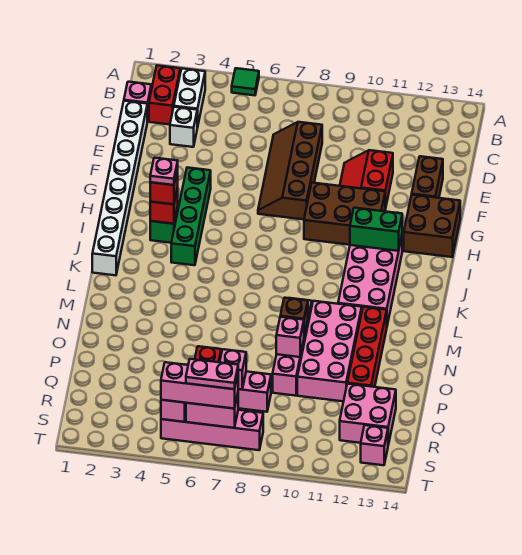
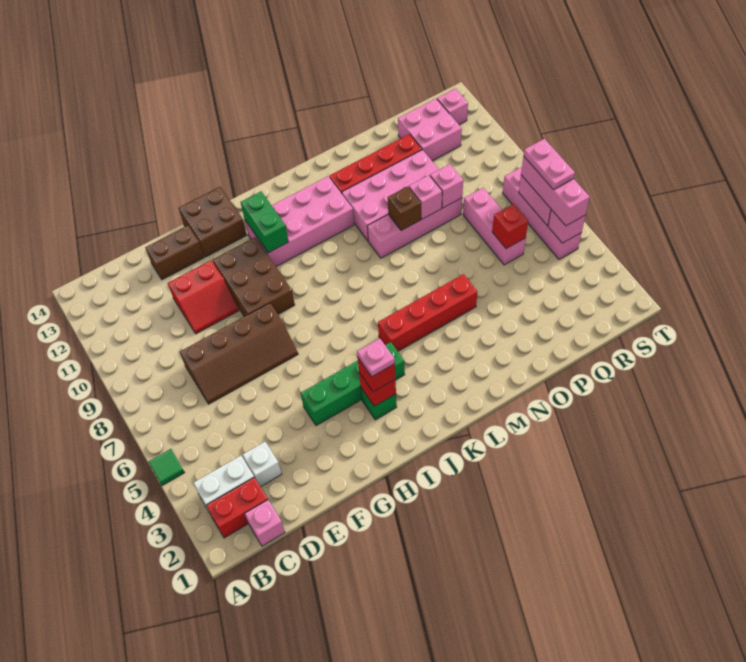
white brick D1:K1 level 1 -> none
none -> red brick K5:N5 level 1
pink brick Q7 level 2 -> pink brick P9 level 2

